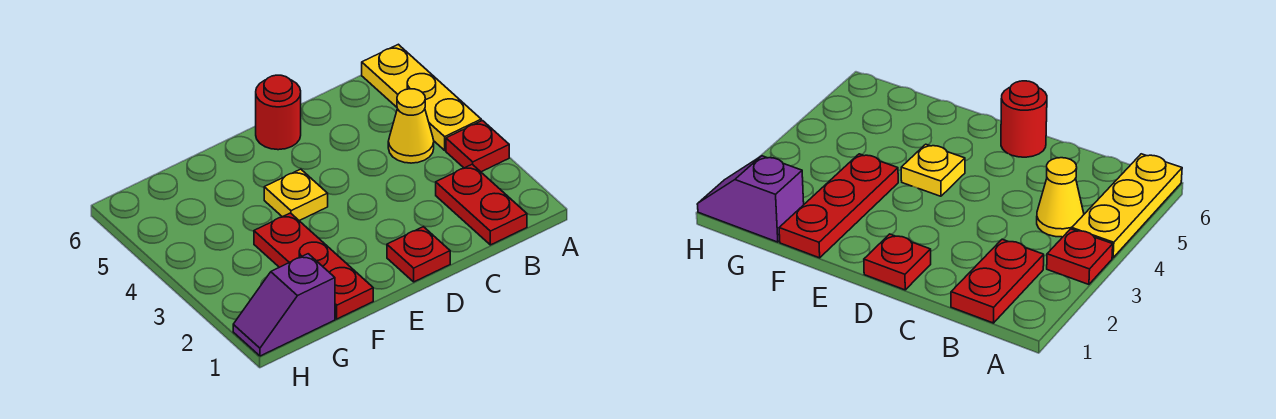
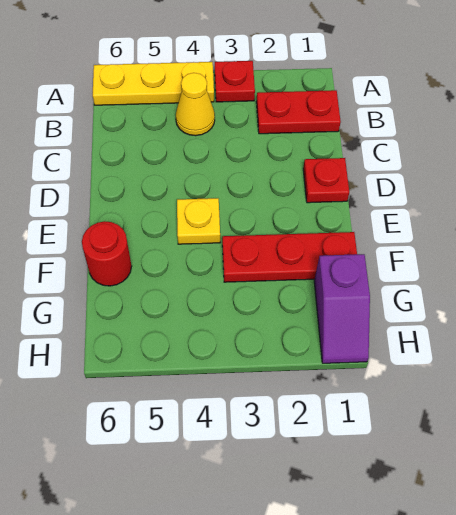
red round brick D6 level 1 -> red round brick F6 level 1

